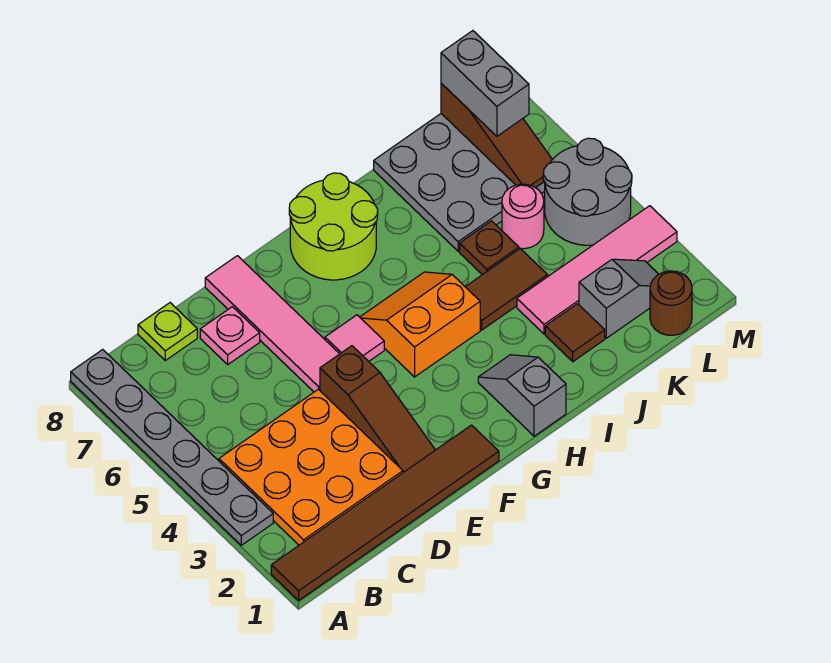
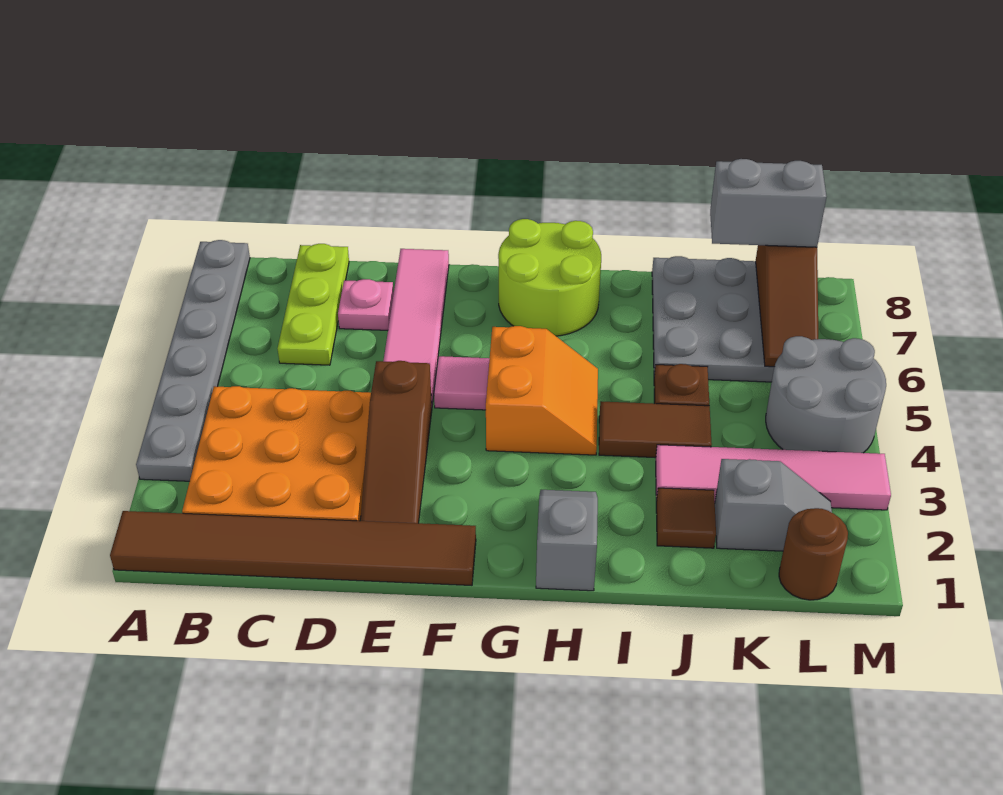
lime plate C8 level 1 -> lime plate C6:C8 level 1
orange slope G4:H5 level 1 top 4 -> orange slope G4:H5 level 1 top G
pink round brick K5 level 1 -> none
grey brick L7:L8 level 3 -> grey brick K8:L8 level 3

